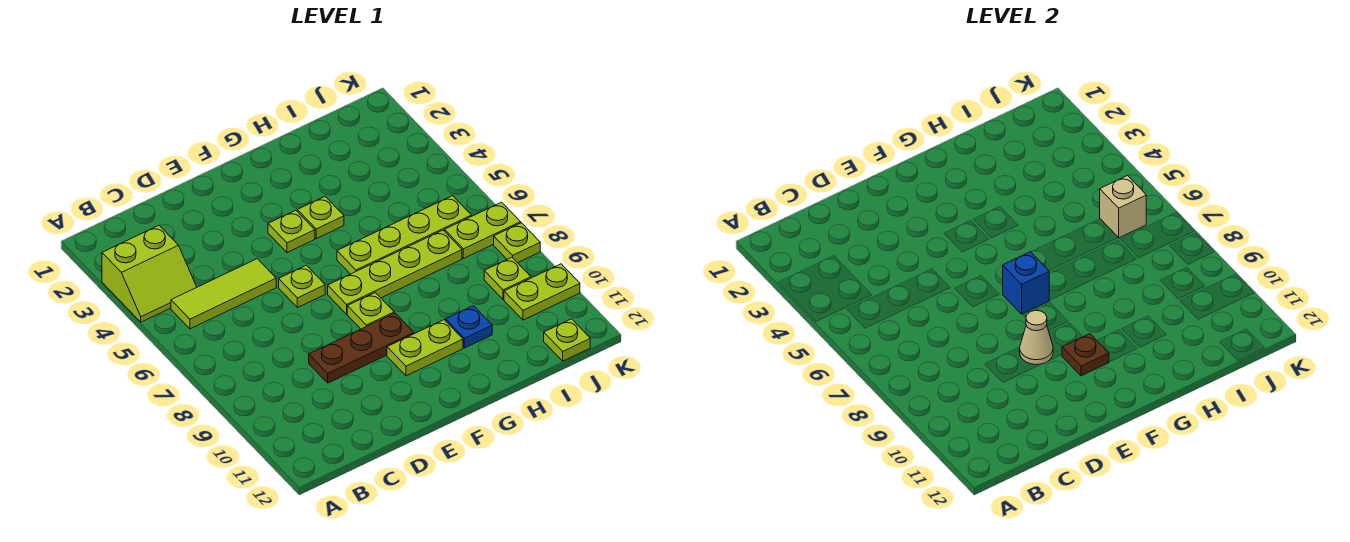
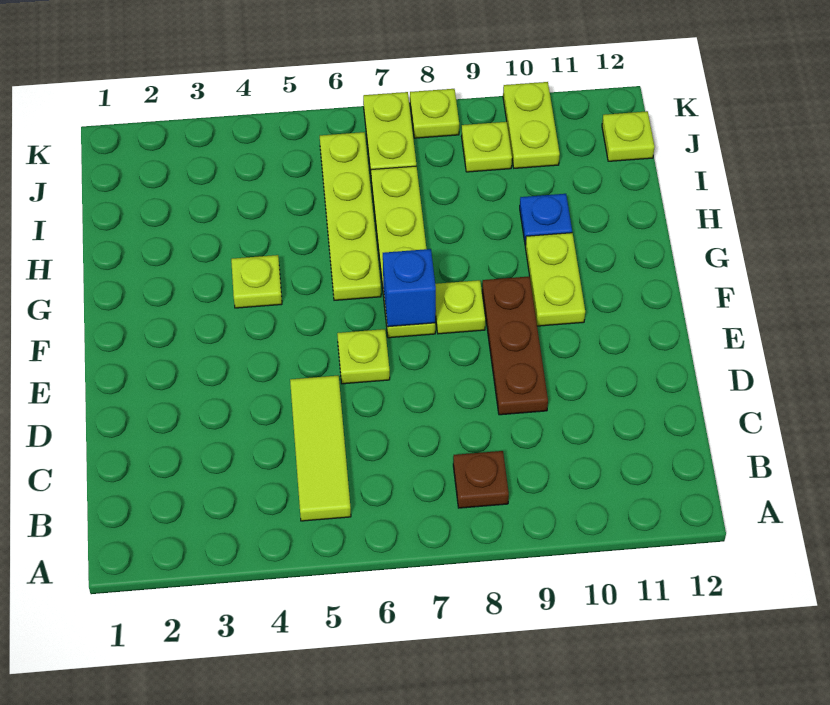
lime slope A3:B4 level 1 top 3 -> none
tan cone E9 level 2 -> none
lime plate F4 level 1 -> none
brown plate F10 level 2 -> brown plate B8 level 1
tan brick J6 level 2 -> none

